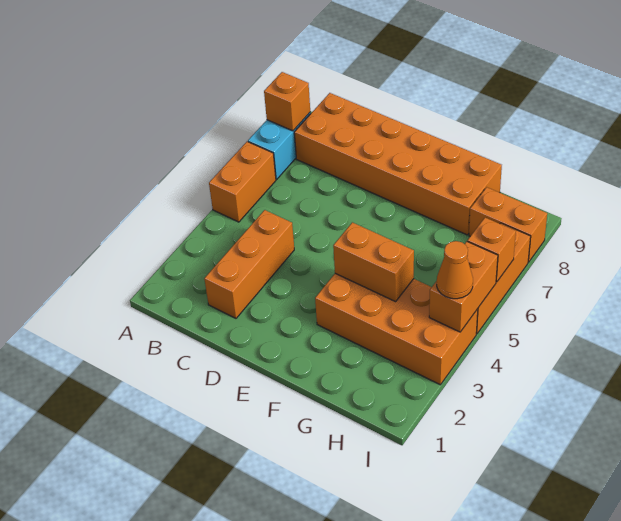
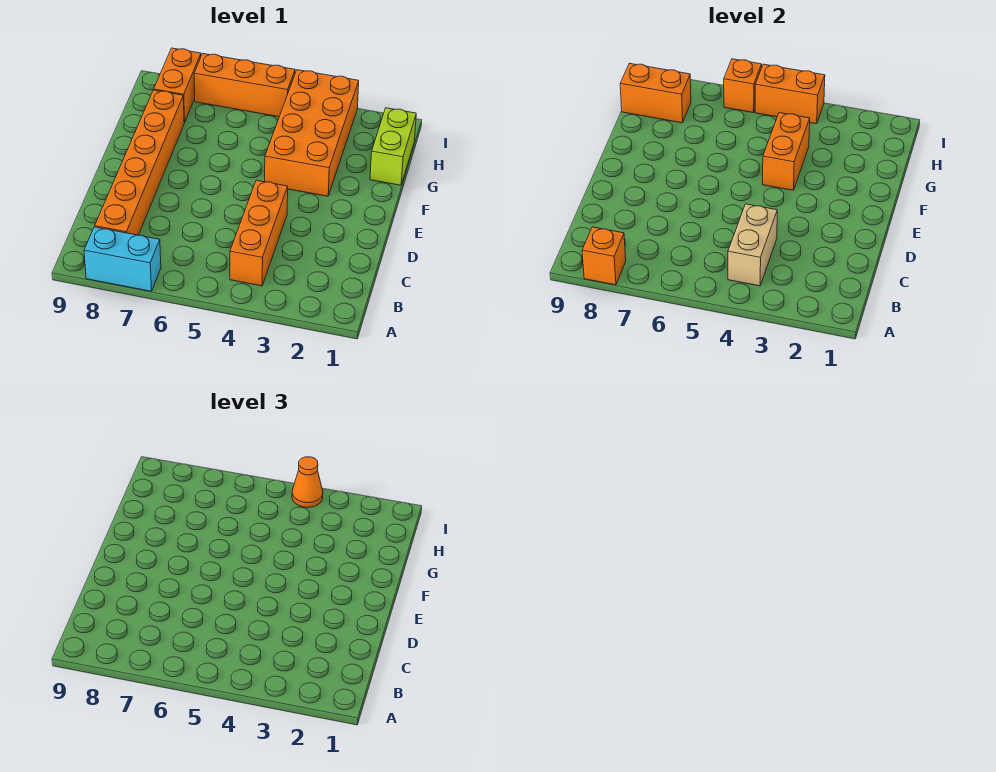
orange brick A5:A6 level 1 -> orange brick H8:H9 level 2
none -> tan brick B4:C4 level 2
orange brick B8:G9 level 1 -> orange brick B8:G8 level 1
orange brick C2:C4 level 1 -> orange brick B4:D4 level 1
none -> lime brick G1:H1 level 1

